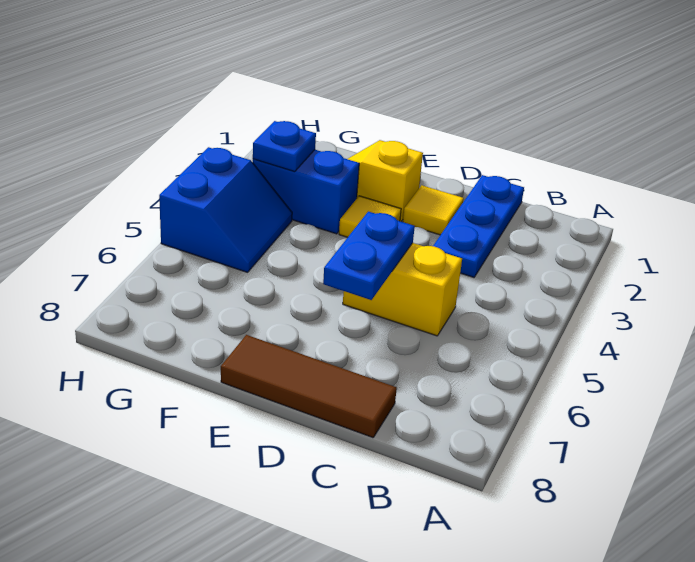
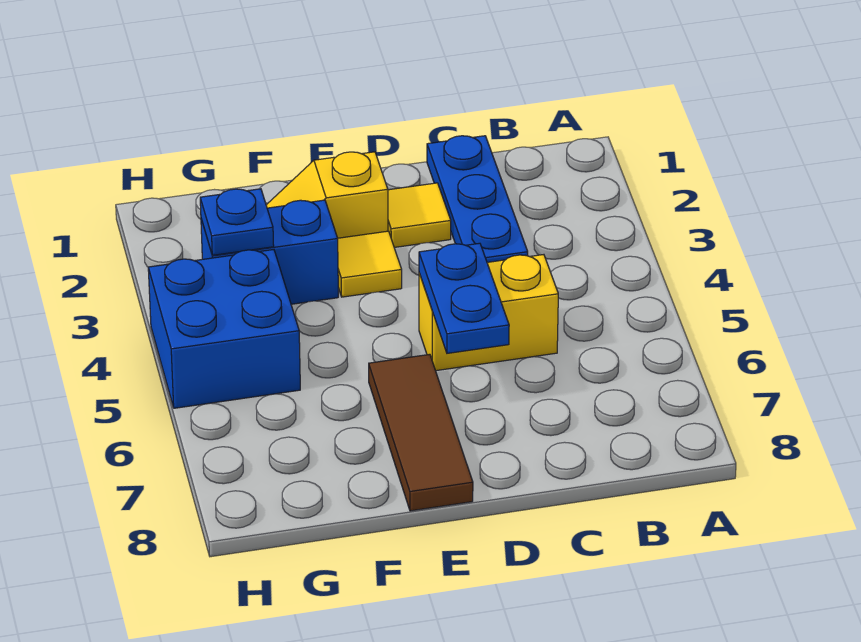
brown tile C8:E8 level 1 -> brown tile E6:E8 level 1
blue slope G4:H5 level 1 top H -> blue brick G4:H5 level 1

